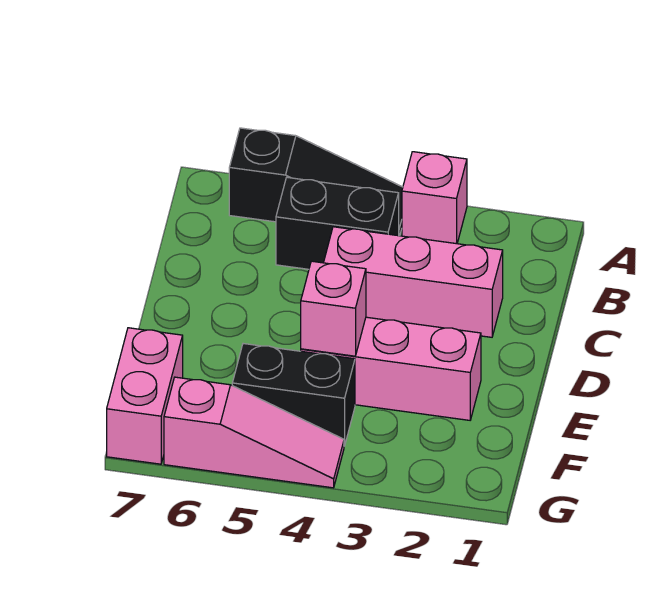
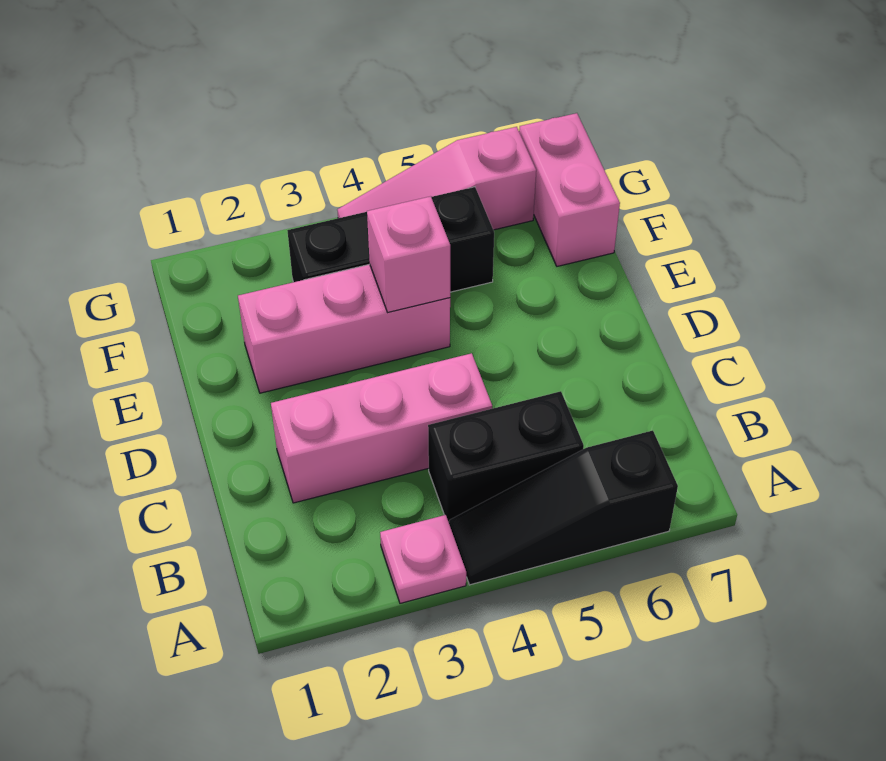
pink brick A3 level 1 -> pink plate A3 level 1
black brick F4:F5 level 1 -> black brick F3:F5 level 1

